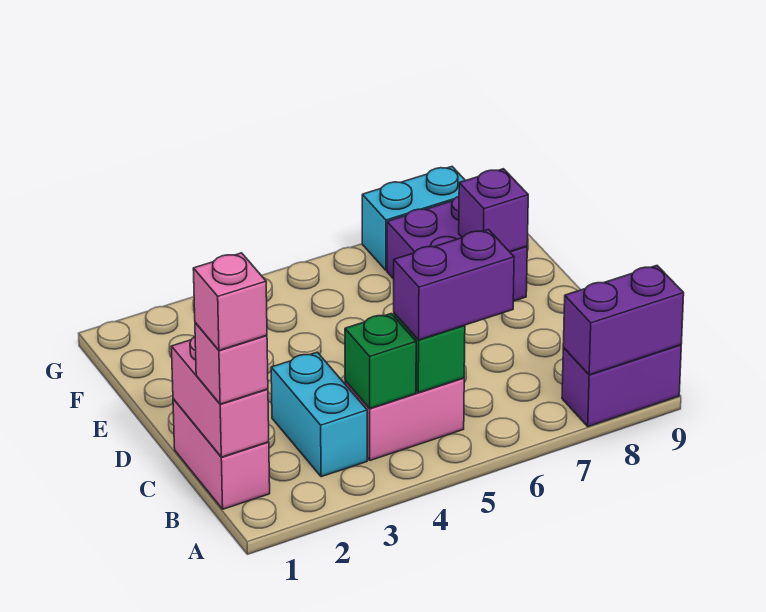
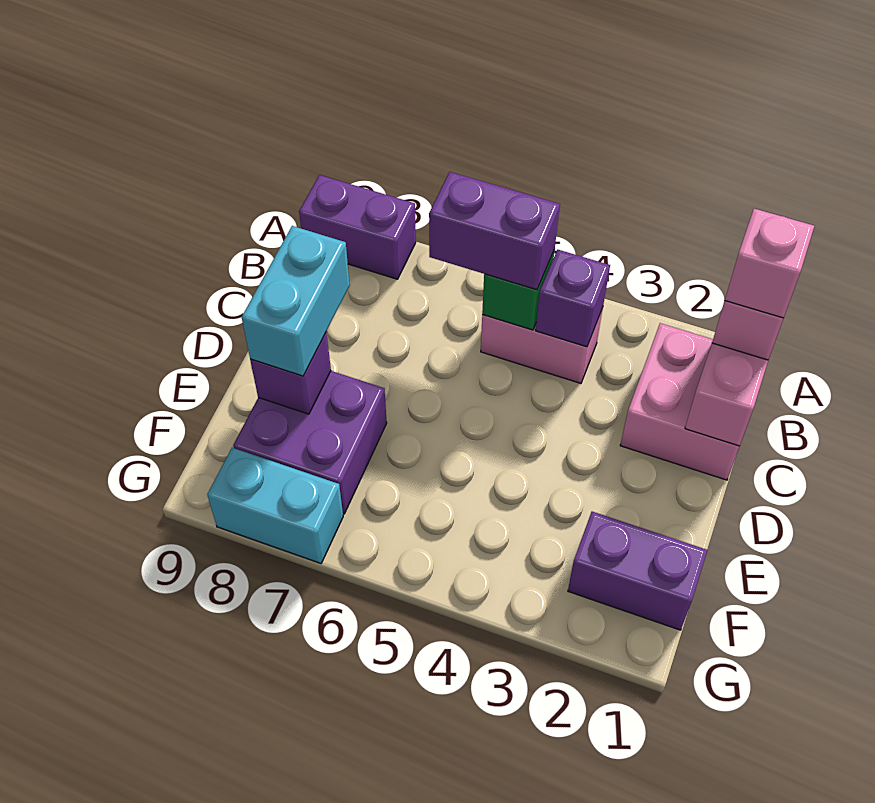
purple brick A8:A9 level 2 -> purple brick F1:F2 level 1
pink brick B1:C1 level 1 -> pink brick B1:C2 level 1
cyan brick B3:C3 level 1 -> cyan brick D8:E8 level 3
green brick B4 level 2 -> purple brick B4 level 2

